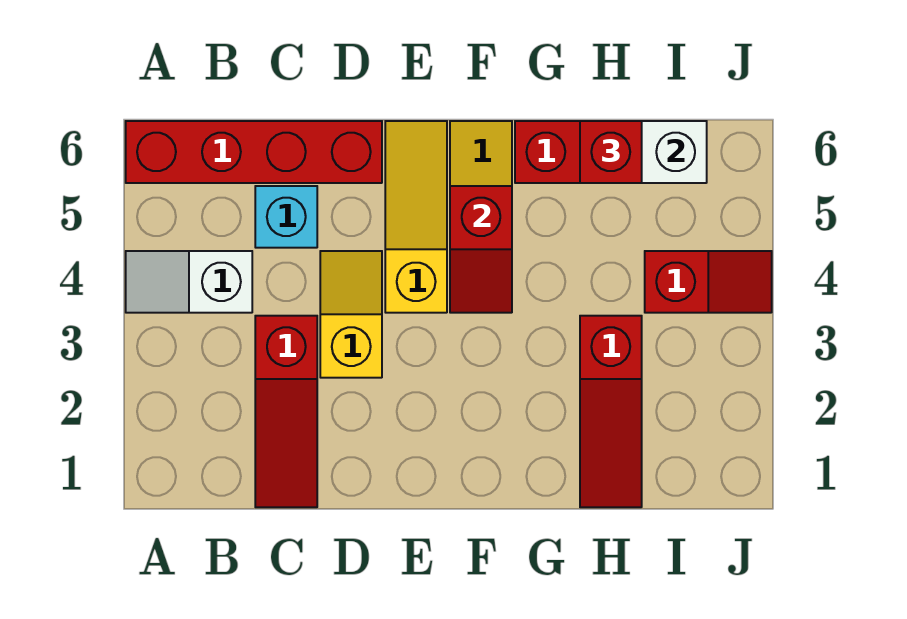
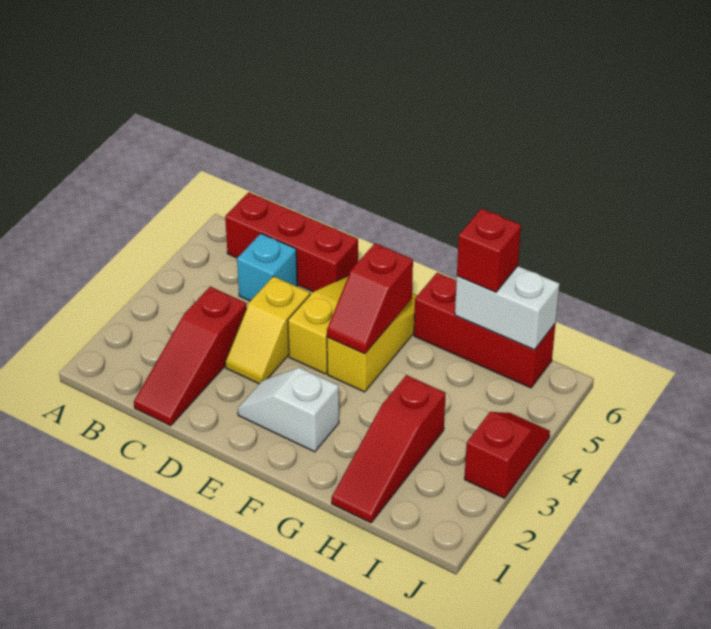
white slope A4:B4 level 1 top B -> white slope E2:F2 level 1 top F
red brick A6:D6 level 1 -> red brick B6:D6 level 1
yellow slope D3:D4 level 1 top 3 -> yellow slope D3:D4 level 1 top 4
red slope I4:J4 level 1 top I -> red slope J3:J4 level 1 top 3

